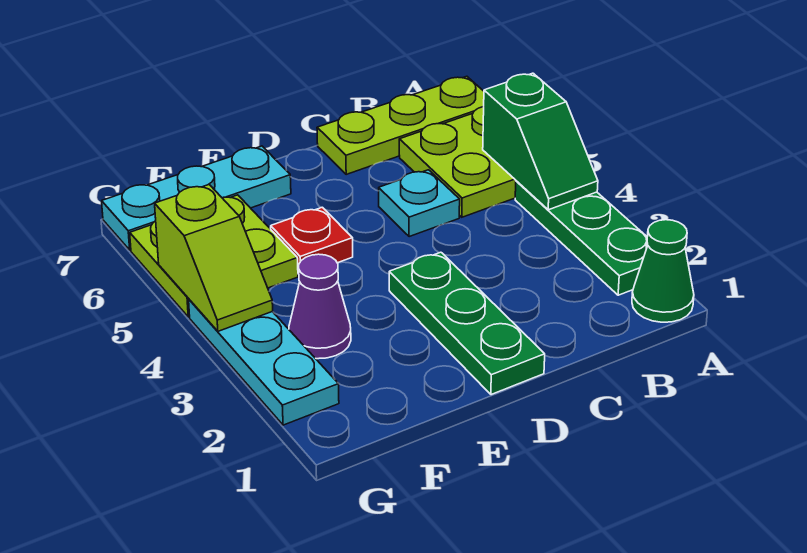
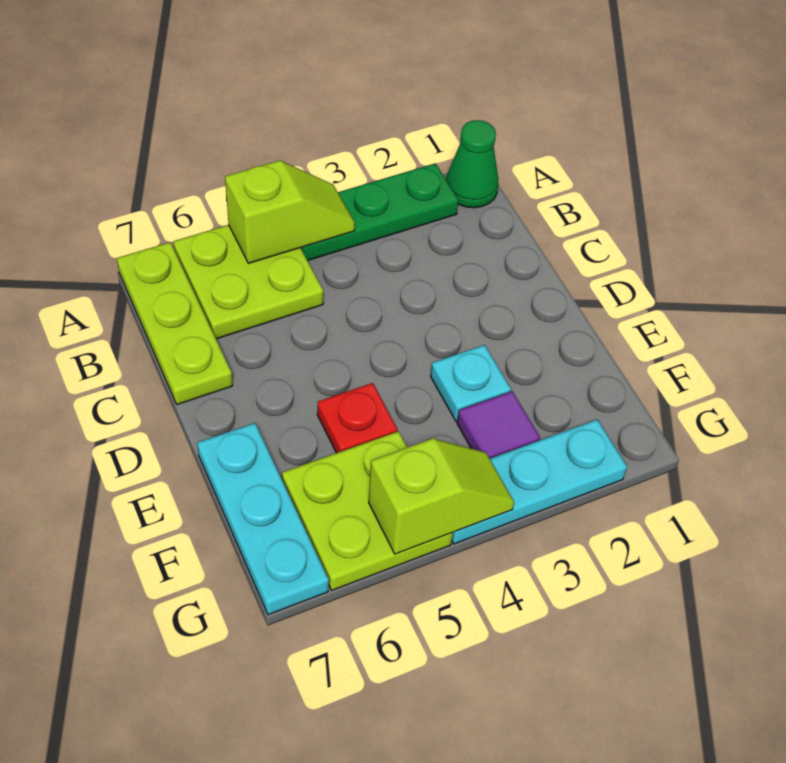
green slope A4:A5 level 2 top 5 -> lime slope A4:A5 level 2 top 5
cyan plate C5 level 1 -> cyan plate E3 level 1
green plate D1:D3 level 1 -> none
purple cone F3 level 1 -> purple tile F3 level 1

